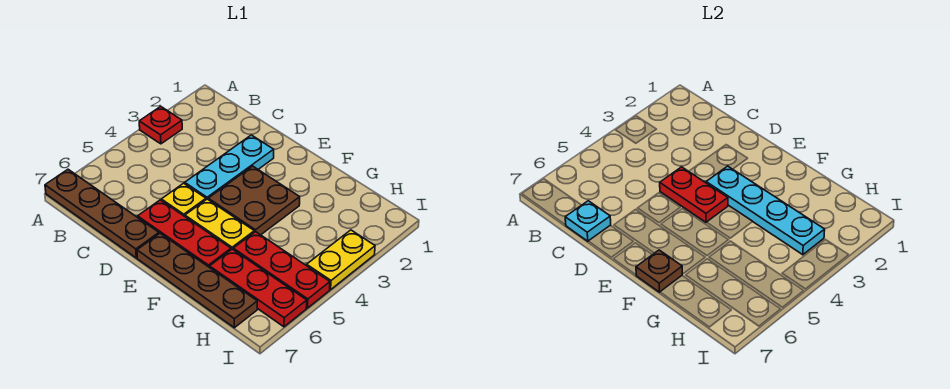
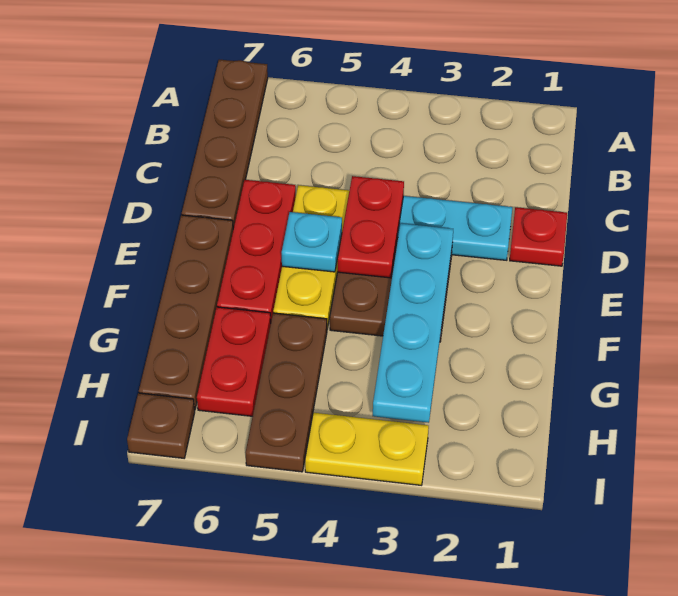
red plate A3 level 1 -> red plate D1 level 1
cyan plate C7 level 2 -> cyan plate E5 level 2
brown plate F7 level 2 -> brown plate I7 level 1
red plate G5:I5 level 1 -> brown plate G5:I5 level 1
red plate G6:I6 level 1 -> red plate G6:H6 level 1

